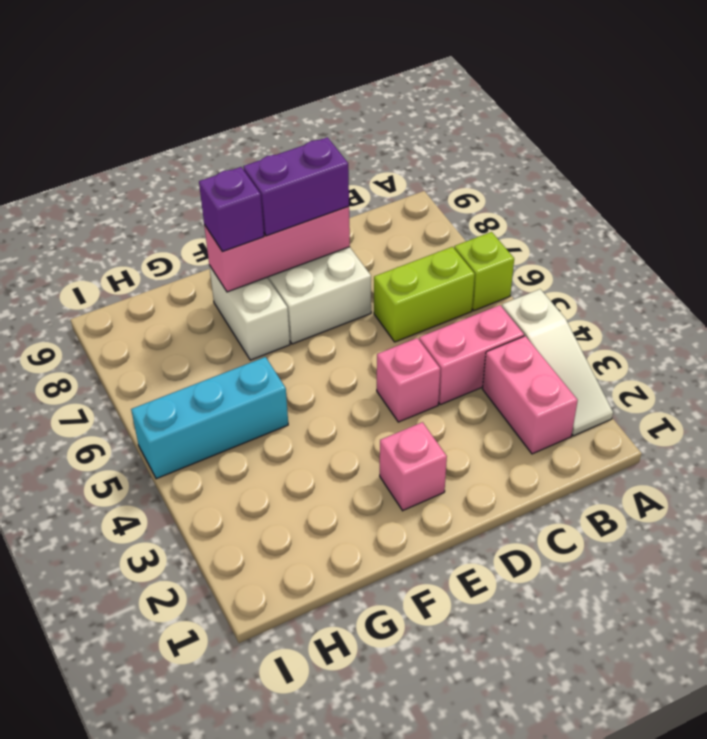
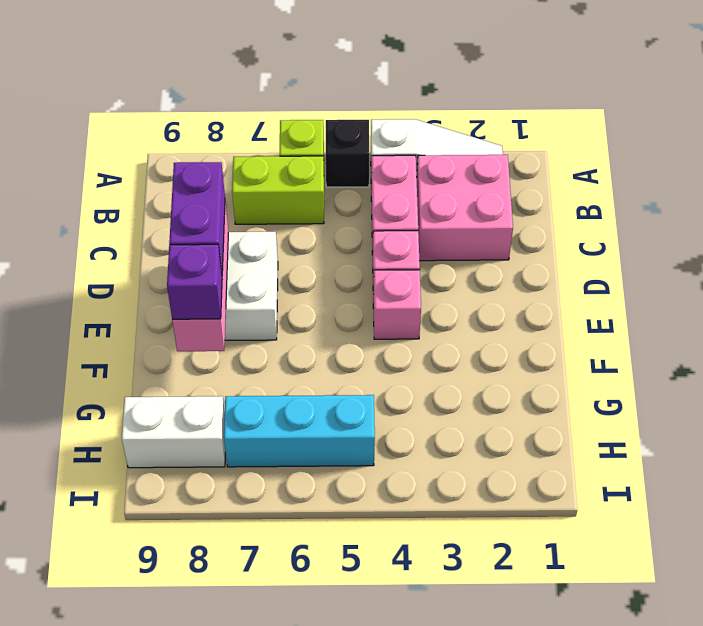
none -> black brick A5 level 1
pink brick B2:B3 level 1 -> pink brick B2:C3 level 1
lime brick B6:C6 level 1 -> lime brick B6:B7 level 1
pink brick E2 level 1 -> pink brick E4 level 1
white brick F7:F8 level 1 -> white brick H8:H9 level 1
cyan brick G5:I5 level 1 -> cyan brick H5:H7 level 1

